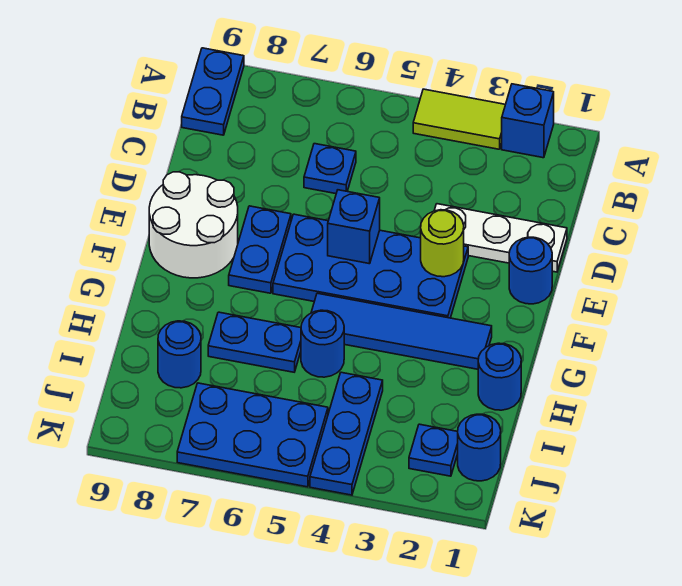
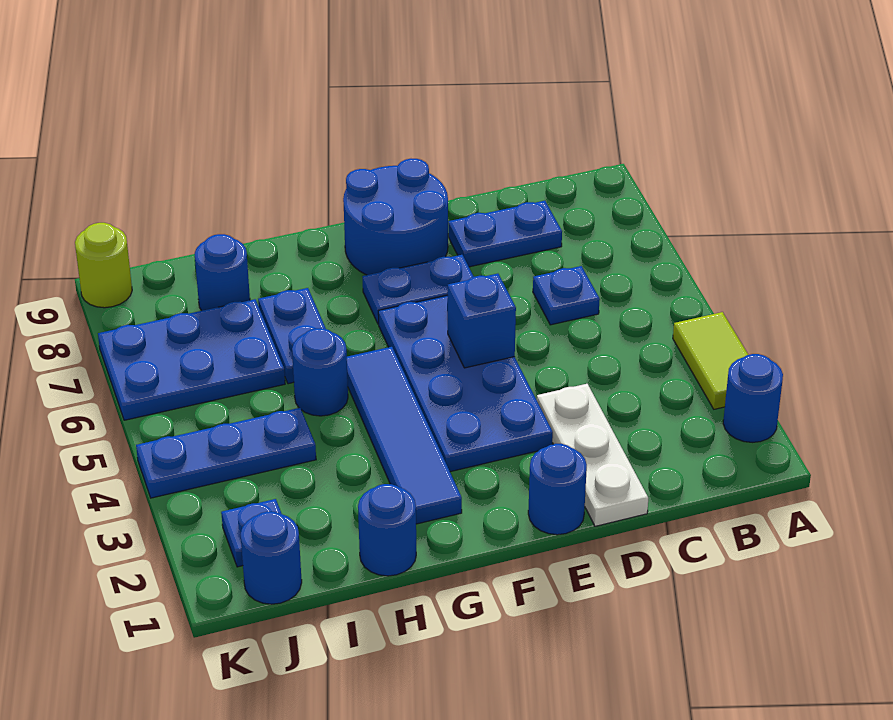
blue brick A2 level 1 -> blue round brick A2 level 1
blue plate A9:B9 level 1 -> blue plate C8:D8 level 1
lime round brick E3 level 2 -> lime round brick K9 level 1
white round brick E8:F9 level 1 -> blue round brick E8:F9 level 1
blue plate J5:K7 level 1 -> blue plate I6:K7 level 1

